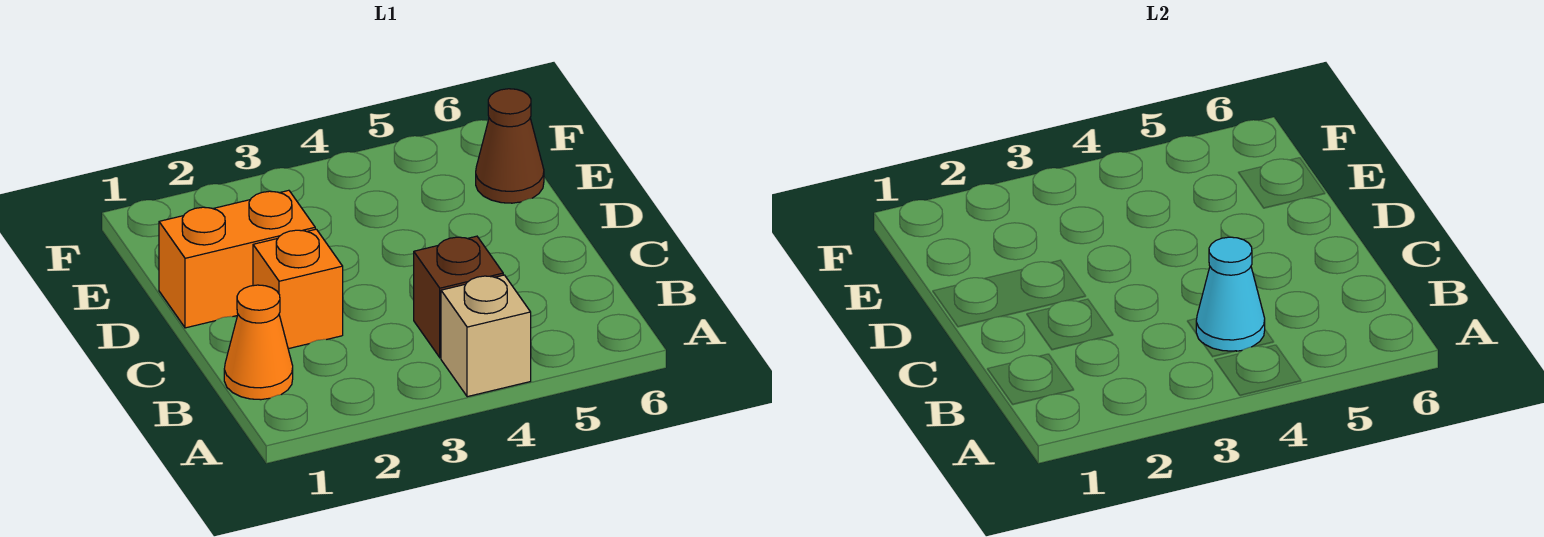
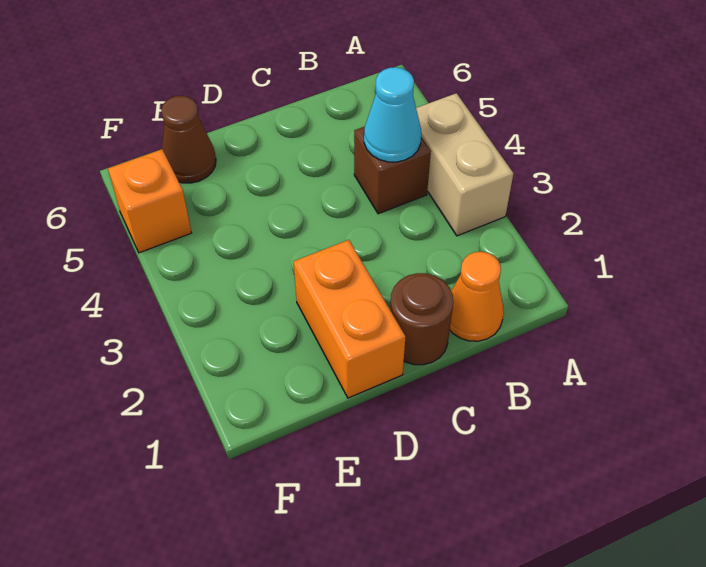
tan brick A4 level 1 -> tan brick A3:A4 level 1
none -> brown round brick C1 level 1
orange brick C2 level 1 -> orange brick F5 level 1

